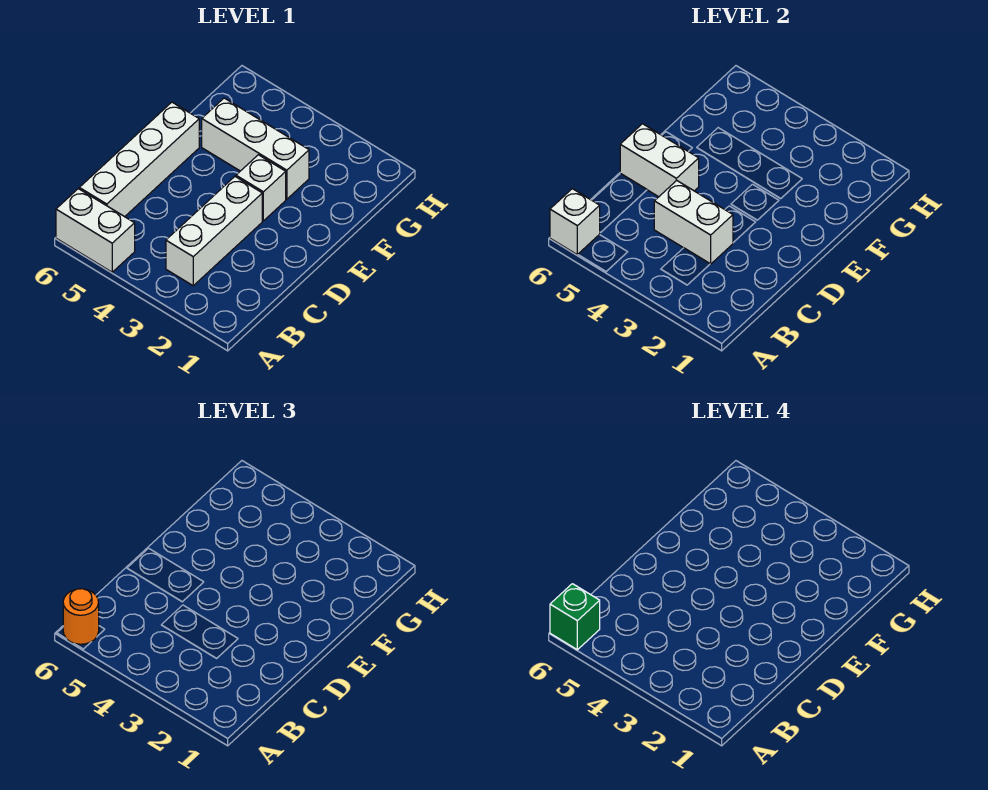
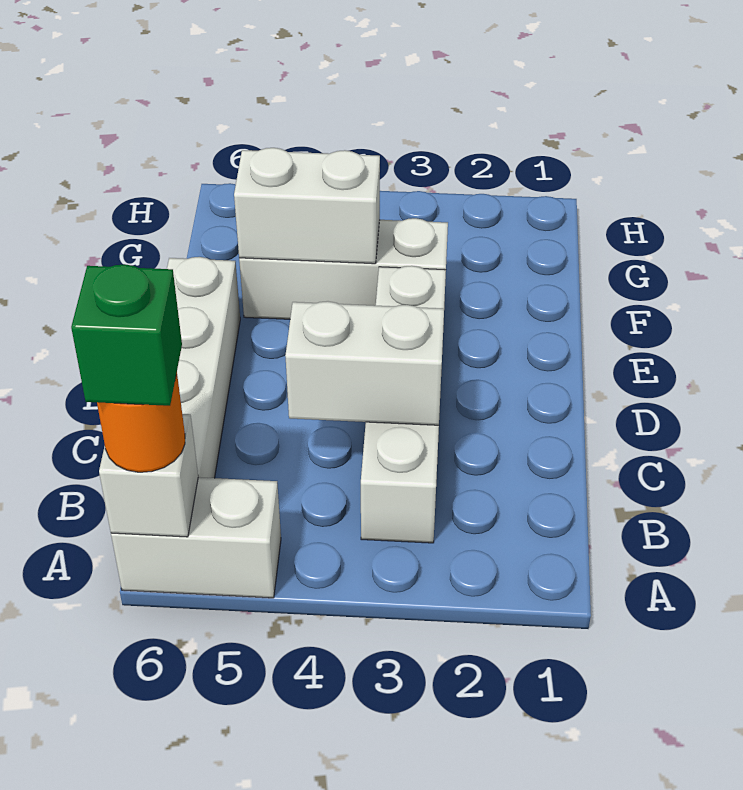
white brick D5:D6 level 2 -> white brick F4:F5 level 2

